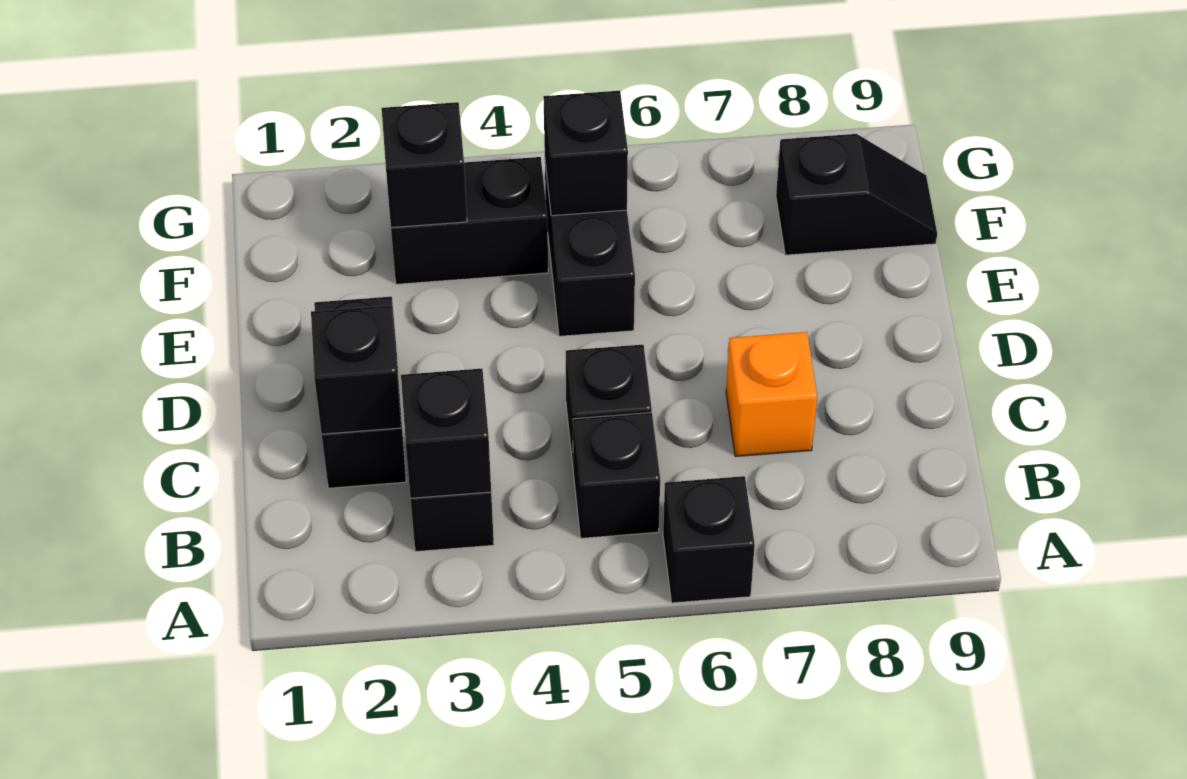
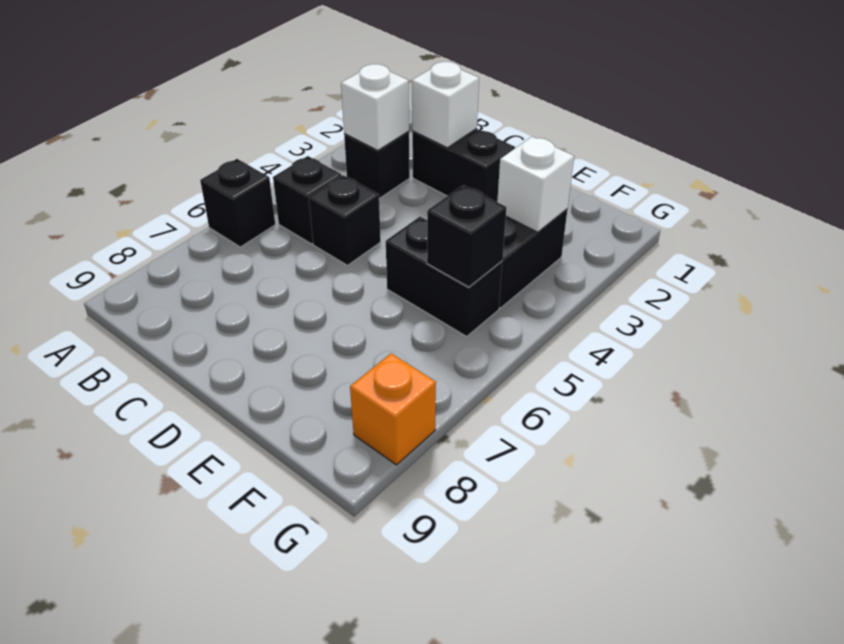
black brick B3 level 2 -> white brick B3 level 2
black brick C2 level 2 -> white brick C2 level 2
orange brick C7 level 1 -> orange brick G8 level 1
black brick F3 level 2 -> white brick F3 level 2
black slope F8:F9 level 1 top 8 -> none

